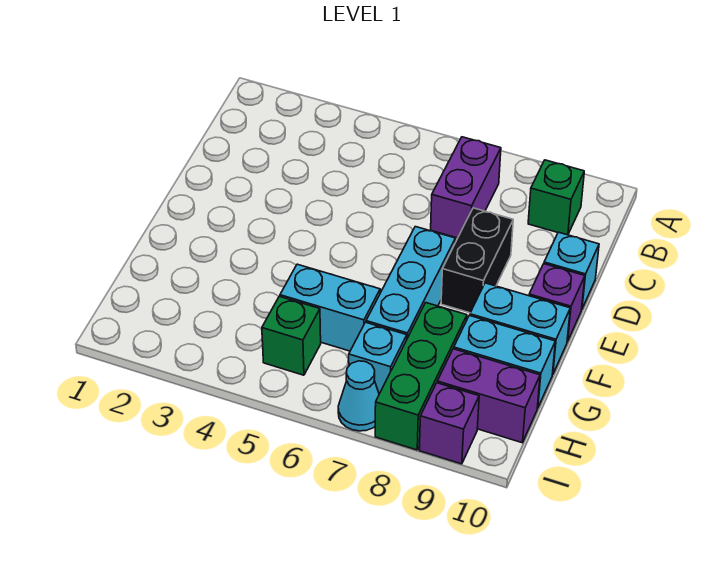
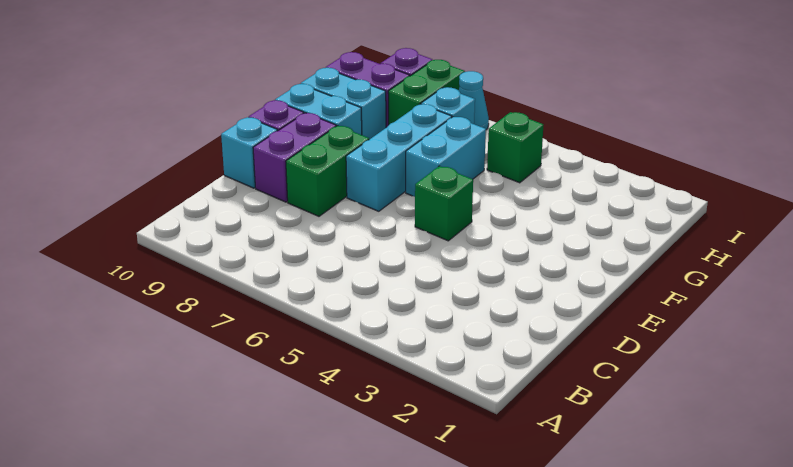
purple brick B7:C7 level 1 -> purple brick D9:E9 level 1
green brick B9 level 1 -> green brick E5 level 1
black brick D8:E8 level 1 -> green brick D8:E8 level 1
cyan brick G5:G6 level 1 -> cyan brick F6:G6 level 1
green brick G8:I8 level 1 -> green brick H8:I8 level 1

